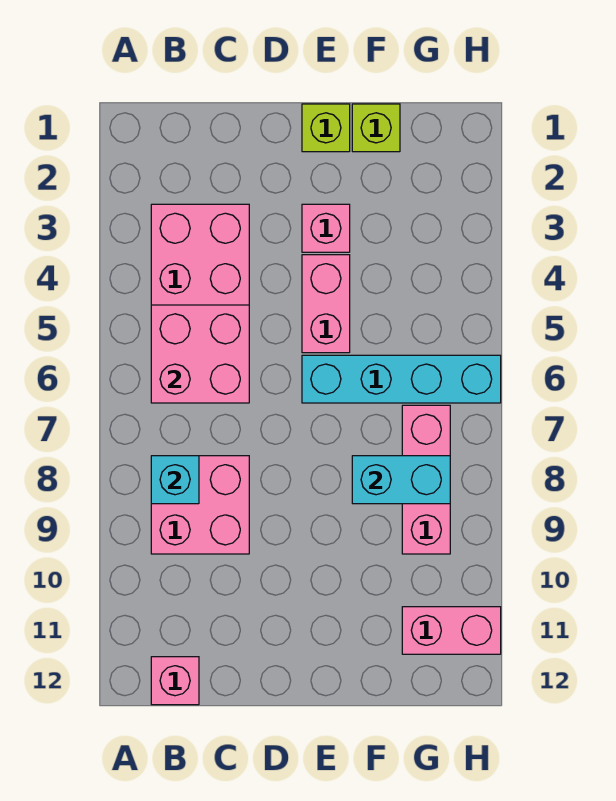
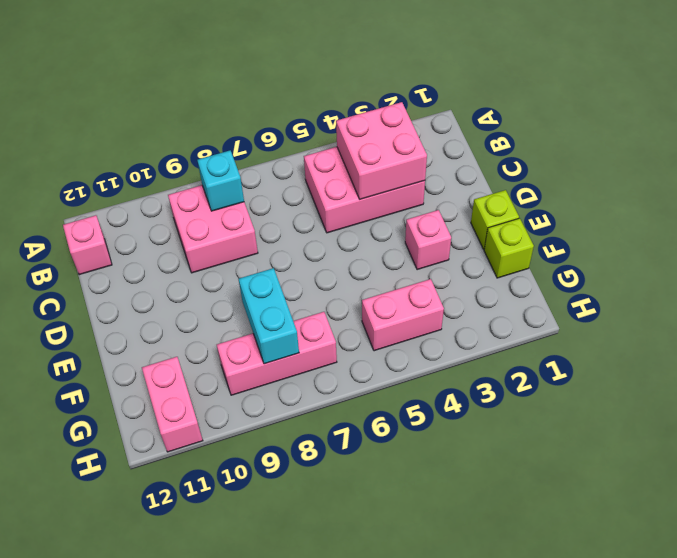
pink brick B5:C6 level 2 -> pink brick B3:C4 level 2
pink brick E4:E5 level 1 -> pink brick G4:G5 level 1
cyan brick E6:H6 level 1 -> none

